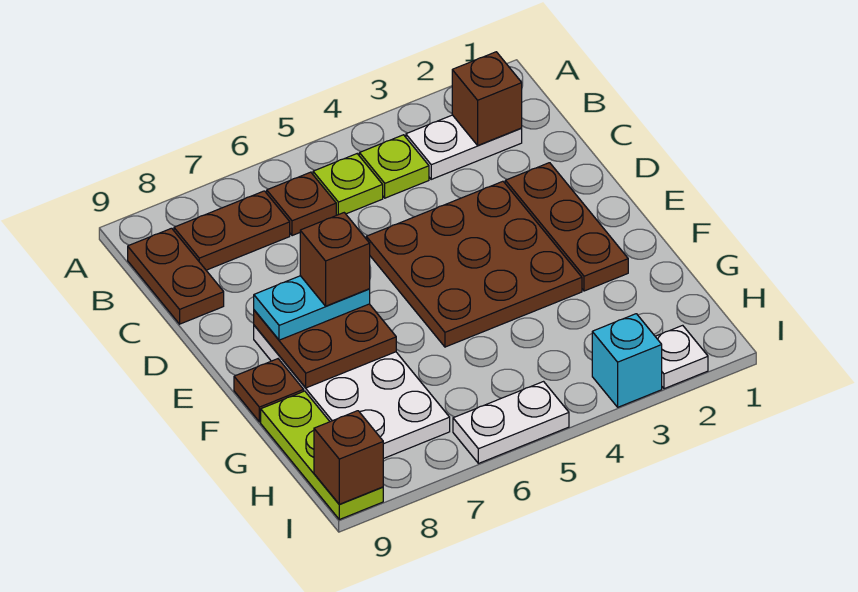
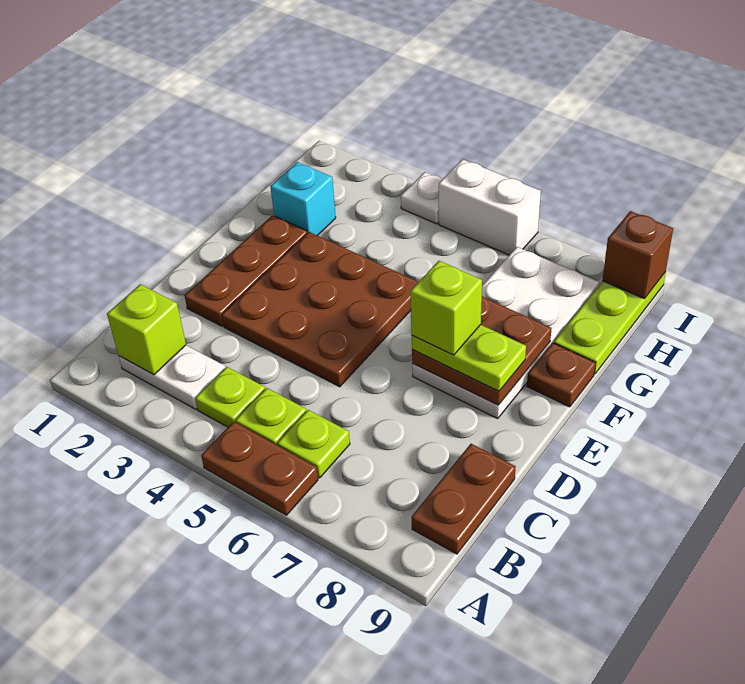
brown brick B2 level 2 -> lime brick B2 level 2
brown plate B6 level 1 -> lime plate B6 level 1
brown plate B7:B8 level 1 -> brown plate A5:A6 level 1
cyan plate E7:E8 level 3 -> lime plate E7:E8 level 3
brown brick E7 level 4 -> lime brick E7 level 4
white plate I2 level 1 -> white plate I4 level 1
cyan brick I3 level 1 -> cyan brick G2 level 1
white plate I5:I6 level 1 -> white brick I5:I6 level 1

